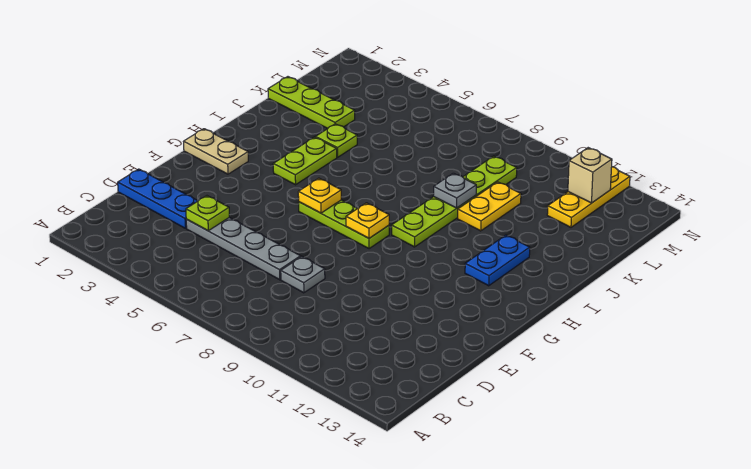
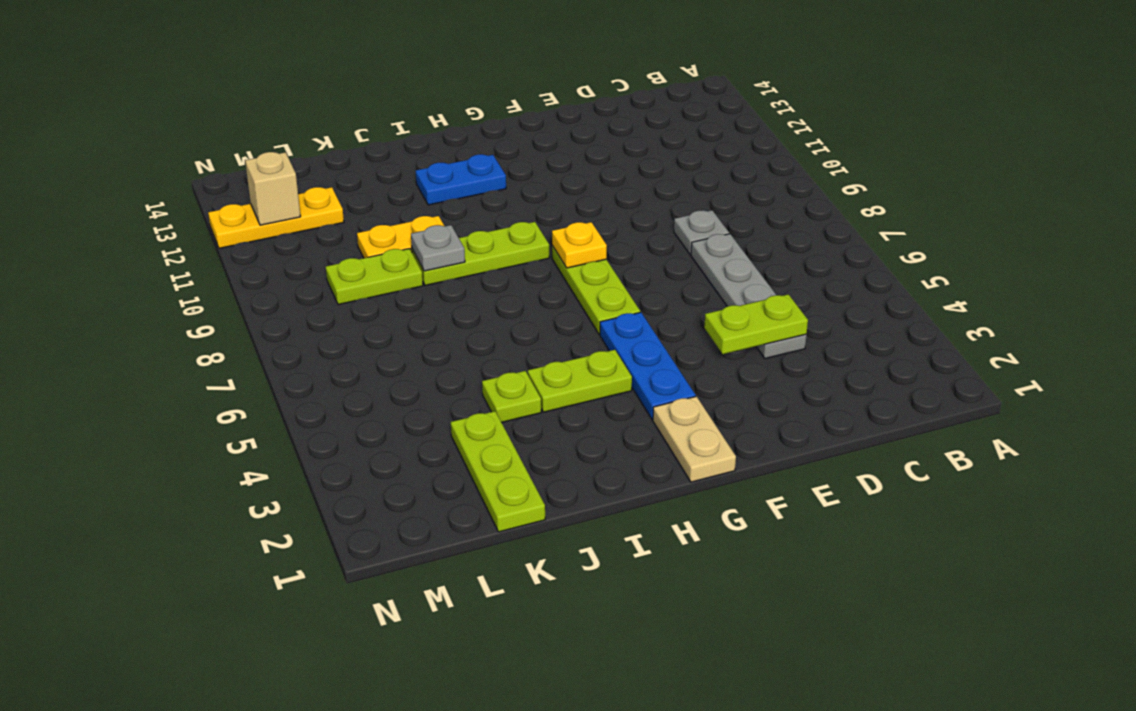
blue plate D1:D3 level 1 -> blue plate G3:G5 level 1
lime plate D4 level 2 -> lime plate D4:E4 level 2
yellow plate G6 level 2 -> none

